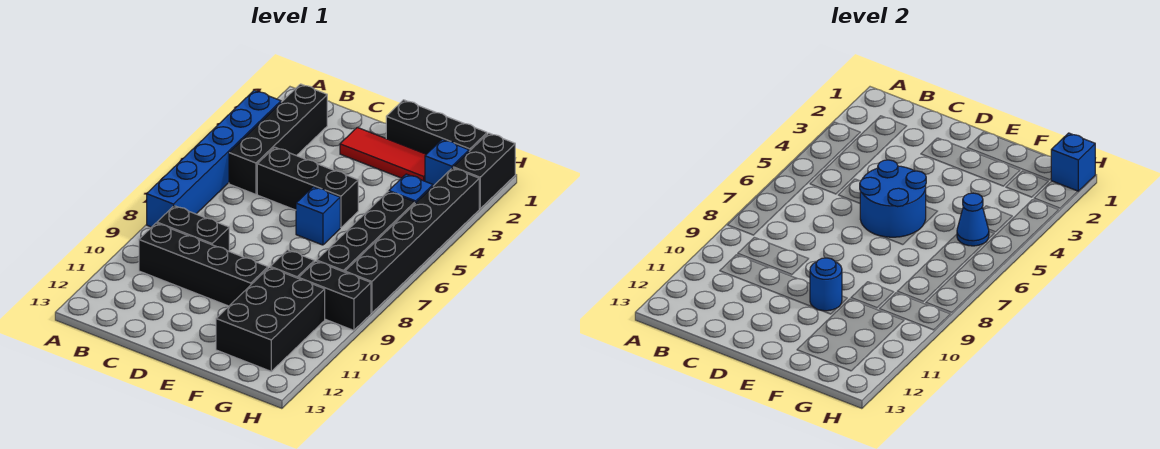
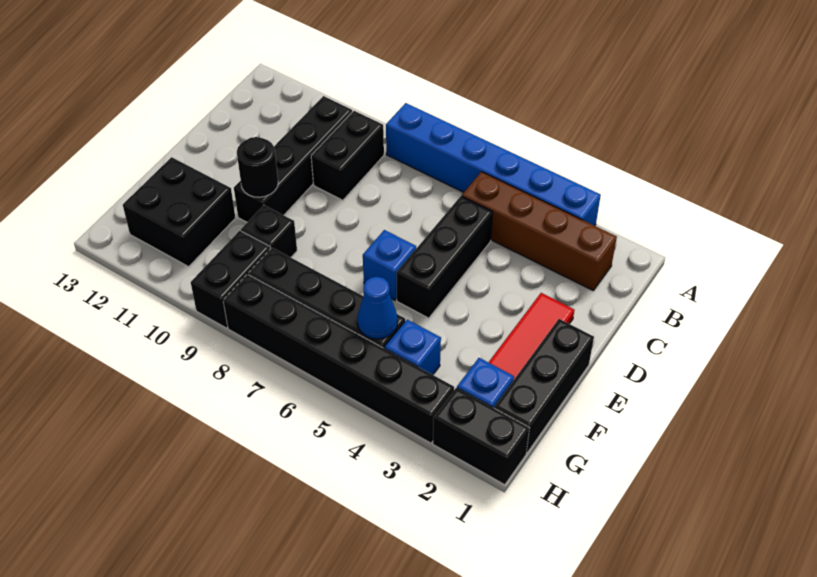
black brick B2:B5 level 1 -> brown brick B2:B5 level 1
blue round brick D5:E6 level 2 -> none
blue round brick E10 level 2 -> black round brick E10 level 2
black brick F10:G12 level 1 -> black brick F11:G12 level 1
blue brick H1 level 2 -> none

